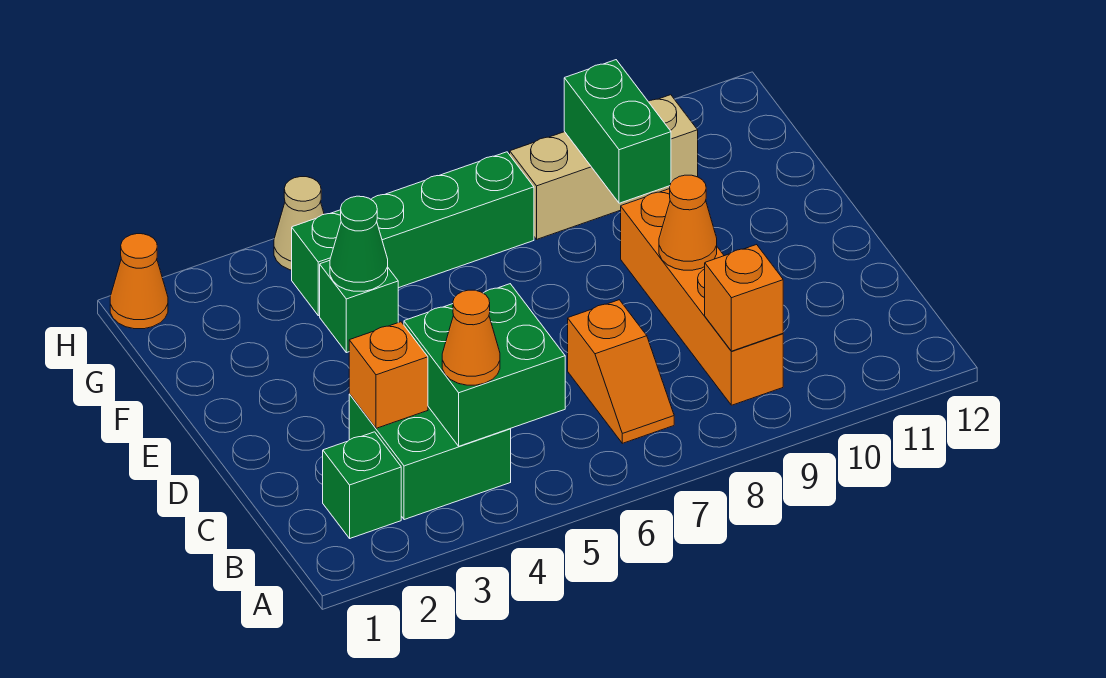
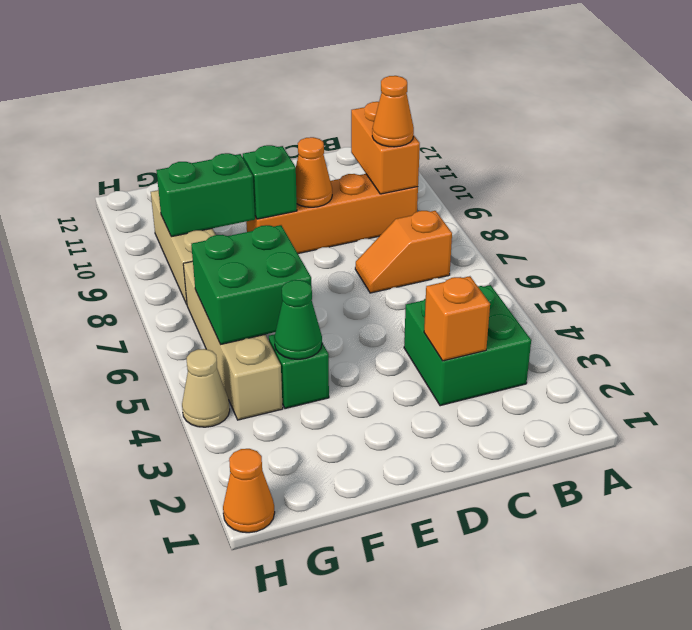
green brick B2 level 1 -> green brick E9 level 2
green brick B4:C5 level 2 -> green brick F5:G6 level 2
orange cone B4 level 3 -> orange cone B9 level 3
orange slope B7:C7 level 1 top C -> orange slope B7:C7 level 1 top B
orange brick B9 level 2 -> orange brick B9:B10 level 2
green brick G4:G7 level 1 -> tan brick G4:G7 level 1

